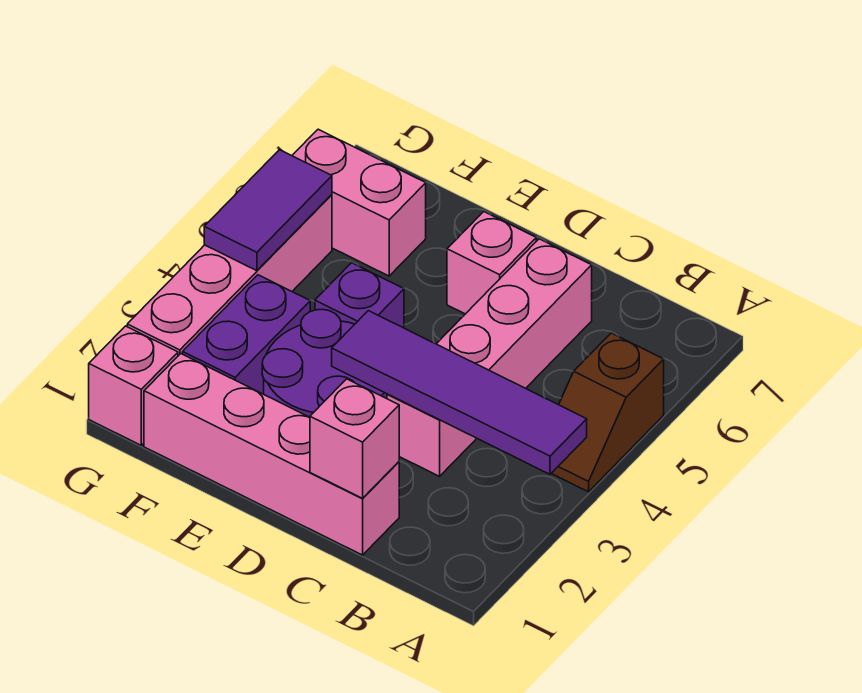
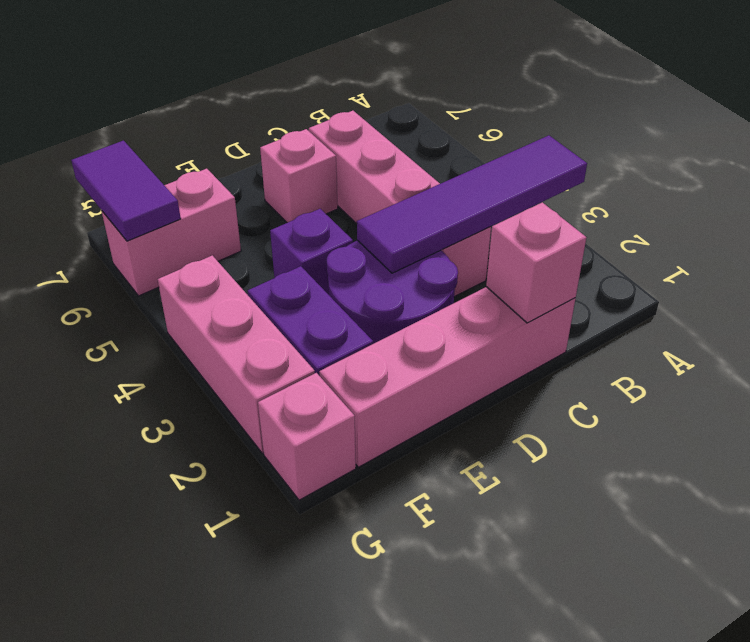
brown slope A4:A5 level 1 top 5 -> none
pink brick G2:G5 level 1 -> pink brick G2:G4 level 1
purple tile G4:G5 level 2 -> purple tile G6:G7 level 2

